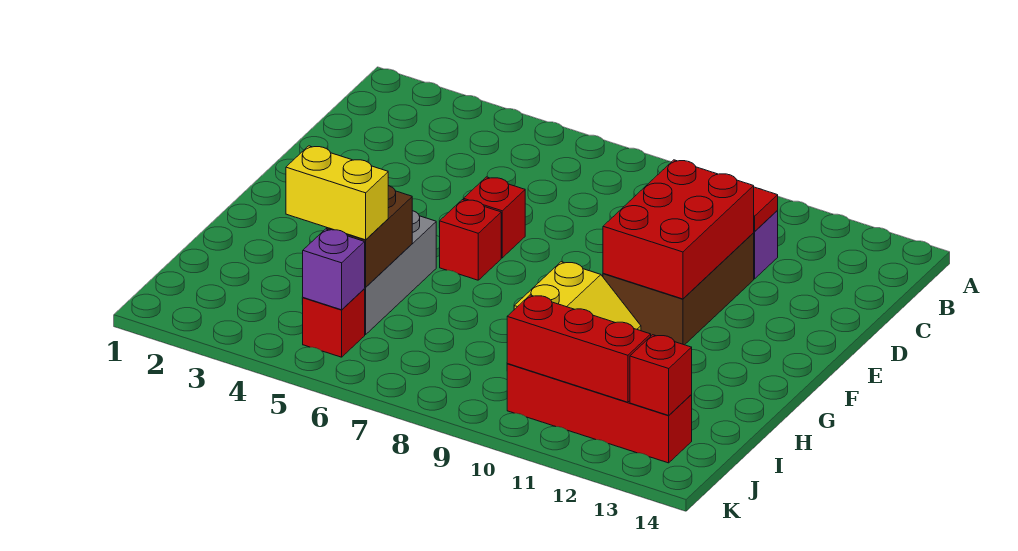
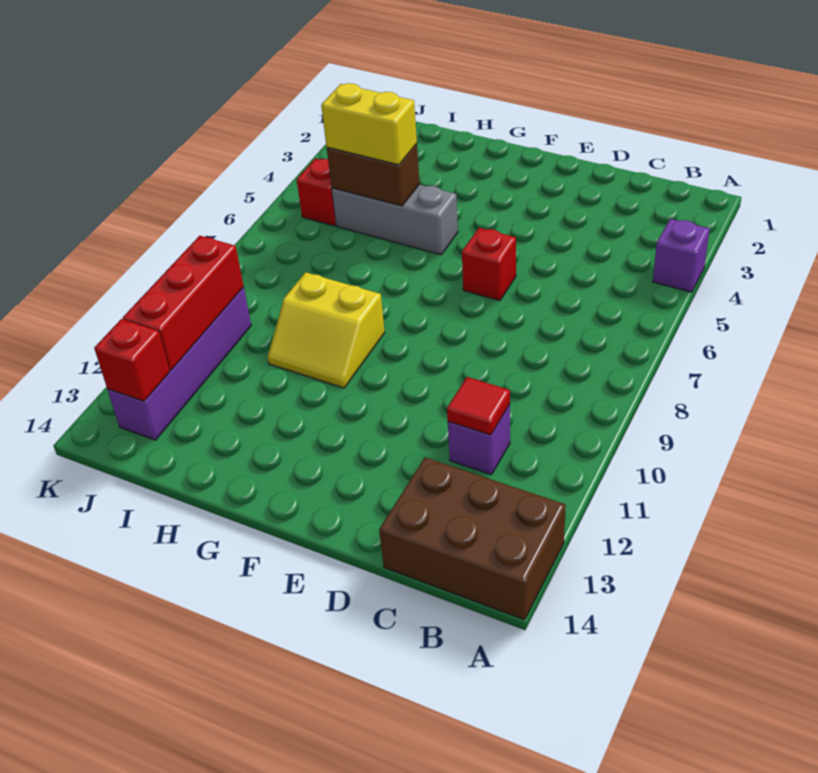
brown brick D10:F11 level 1 -> brown brick A13:C14 level 1
red brick D10:F11 level 2 -> none
red brick F6 level 1 -> none
yellow brick I4:I5 level 3 -> yellow brick H5:I5 level 3
purple brick J5 level 2 -> purple brick A4 level 1
red brick J10:J13 level 1 -> purple brick J10:J13 level 1

